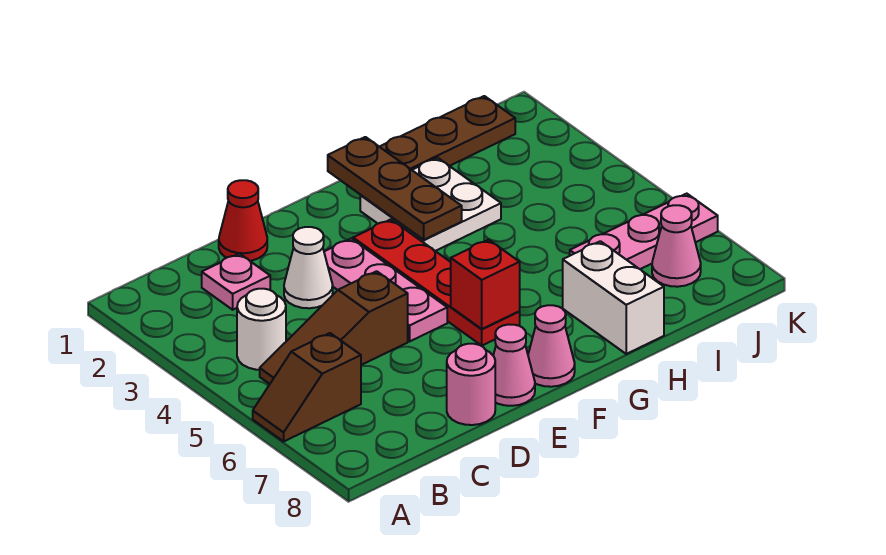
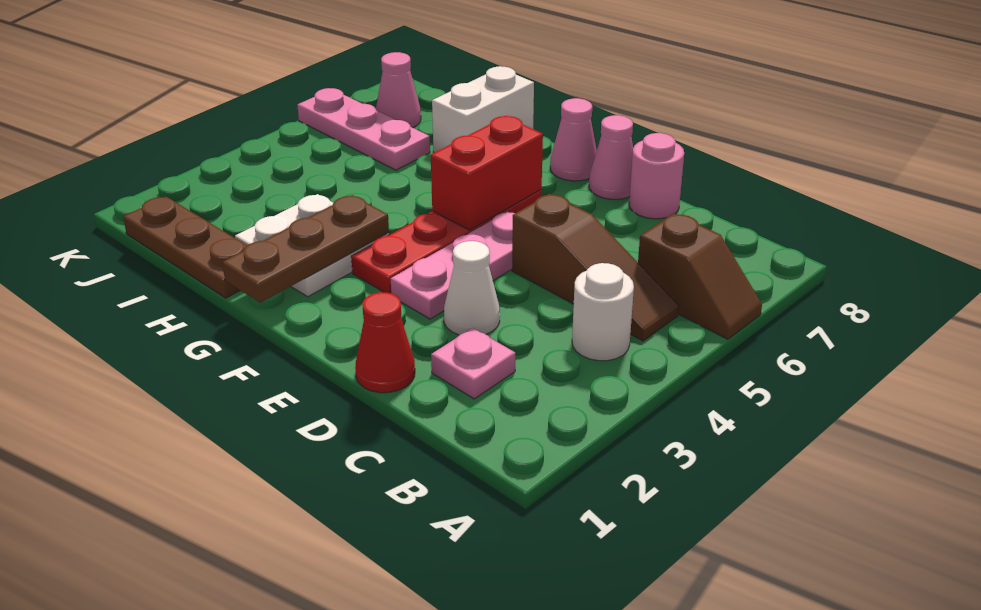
red brick F6 level 2 -> red brick F5:F6 level 2

